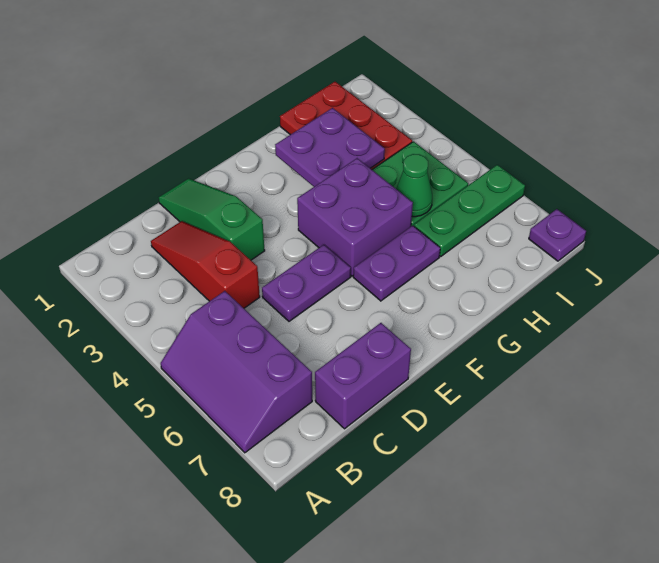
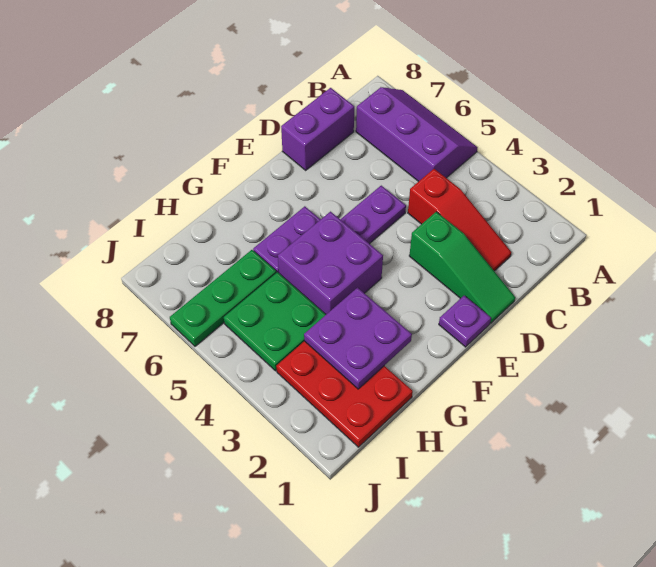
green cone H5 level 2 -> none
purple plate J8 level 1 -> purple plate E1 level 1

